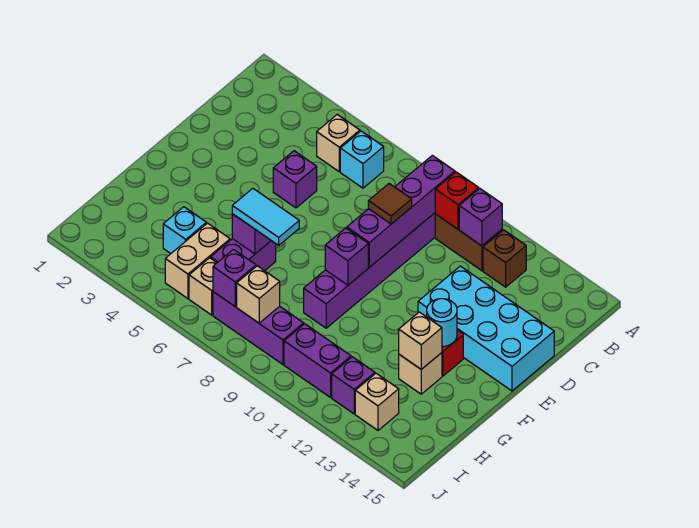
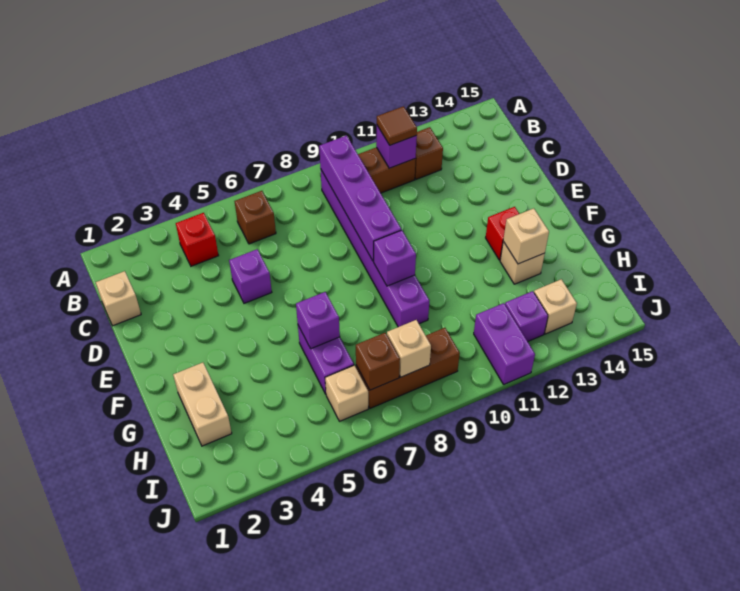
tan brick B5 level 1 -> tan brick C1 level 1
cyan brick B6 level 1 -> brown brick B6 level 1
red brick B10 level 2 -> red brick B4 level 1
brown tile D9 level 3 -> brown tile B11 level 3
cyan brick D12:E15 level 1 -> none
cyan round brick F13 level 2 -> none
cyan tile G6:G7 level 3 -> none
cyan brick H4 level 1 -> none
tan brick H5:I5 level 1 -> tan brick G2:H2 level 1
purple brick I7:I9 level 1 -> brown brick I7:I9 level 1
purple brick I7 level 2 -> brown brick I7 level 2
purple brick I10:I11 level 1 -> purple brick I11:J11 level 1

